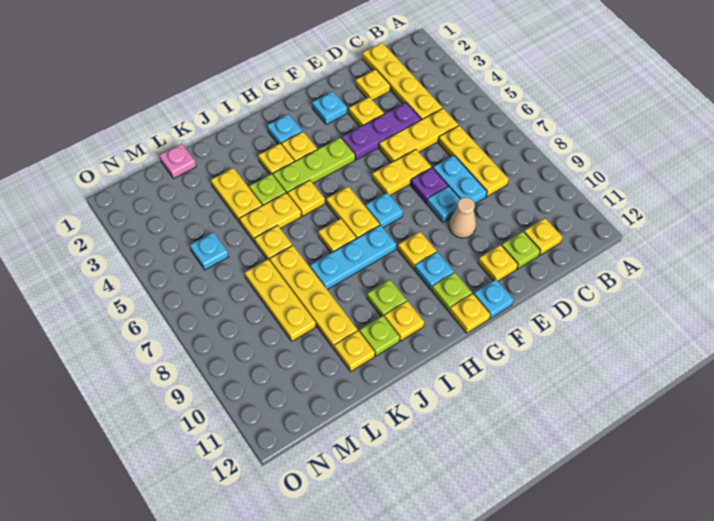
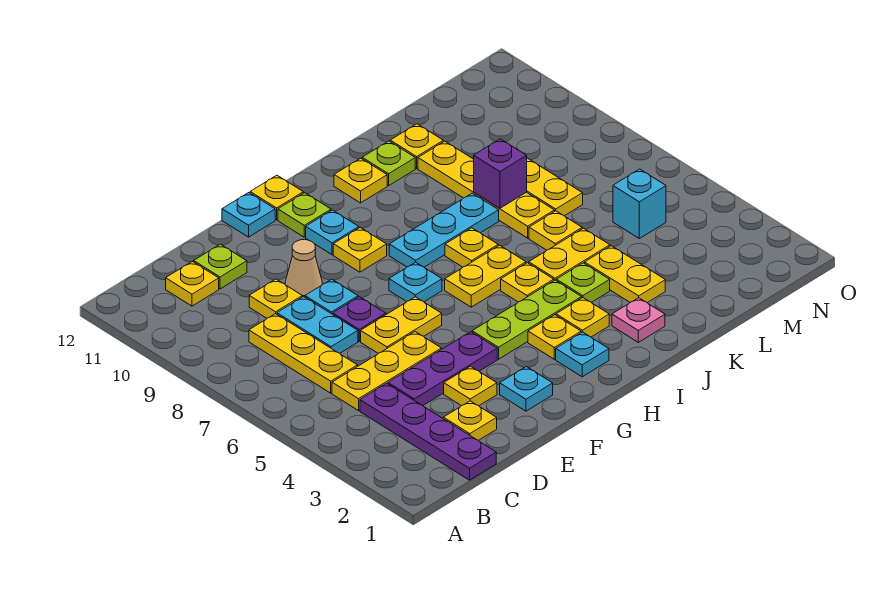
yellow plate C1:C4 level 1 -> purple plate C1:C4 level 1
yellow plate E11 level 1 -> yellow plate D9 level 1
yellow plate H6:H7 level 1 -> yellow plate H6:I6 level 1
lime plate I10 level 1 -> none
none -> purple brick K8 level 2
pink plate L1 level 1 -> pink plate J2 level 1
cyan plate M5 level 1 -> cyan brick M5 level 1

